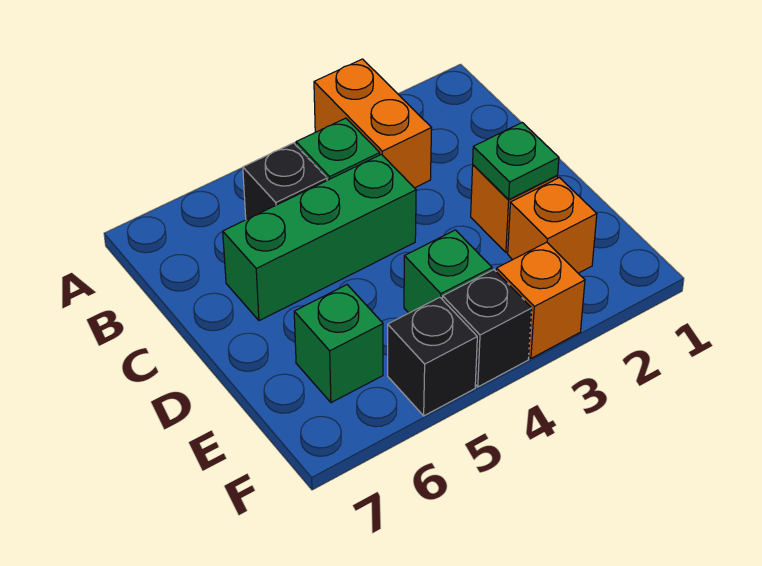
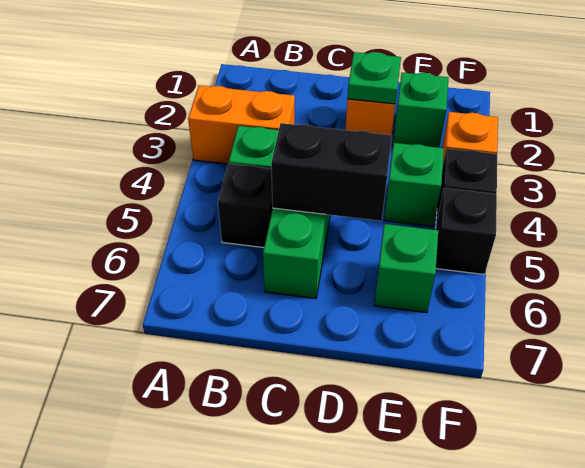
none -> black brick C5:D5 level 2
orange brick E2 level 1 -> green brick E2 level 1

